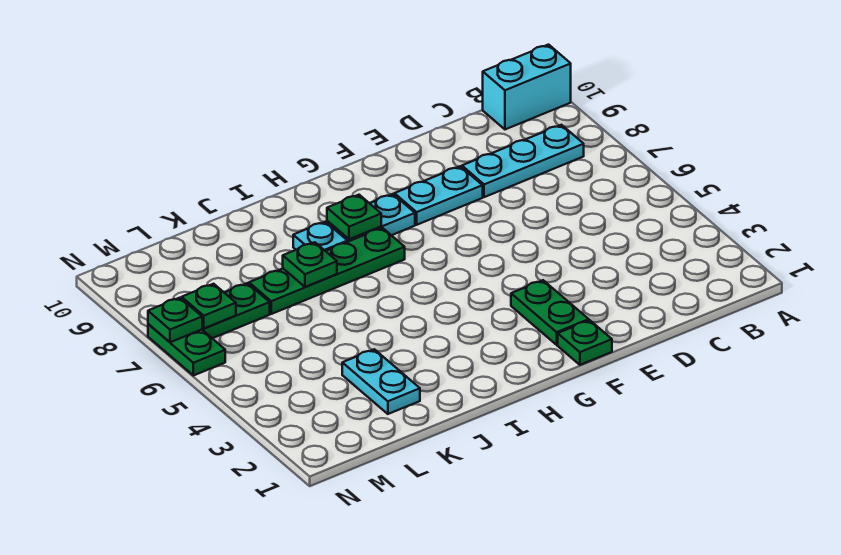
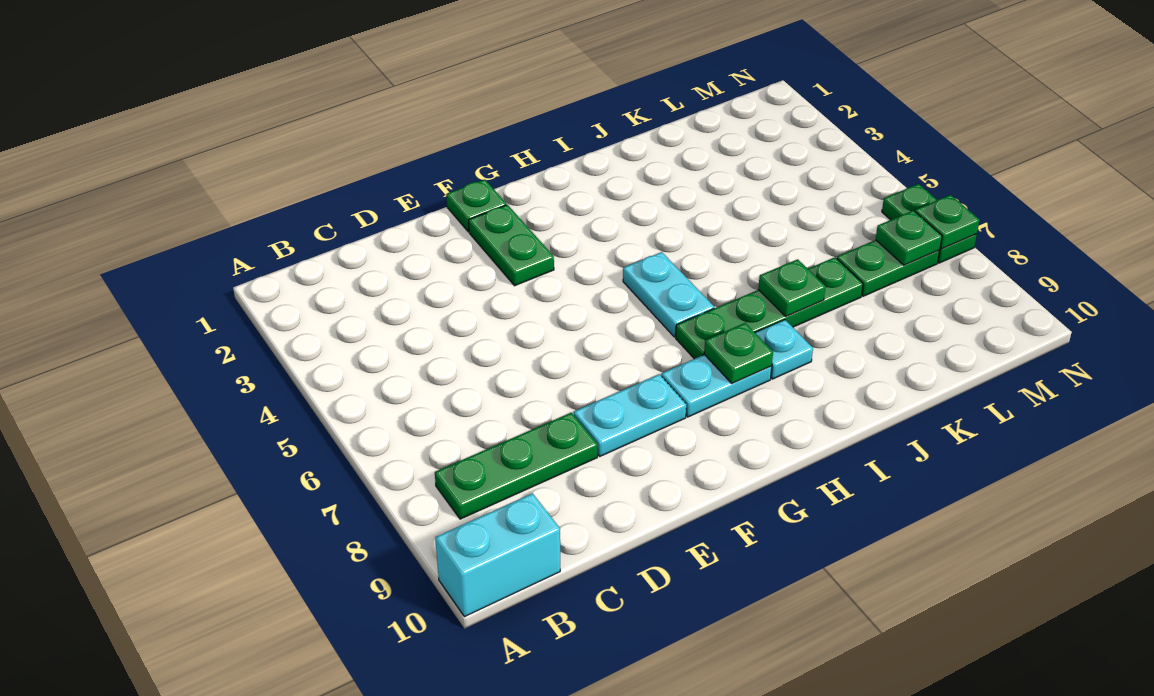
cyan plate B8:D8 level 1 -> green plate B8:D8 level 1
cyan plate K2:K3 level 1 -> cyan plate H5:H6 level 1

